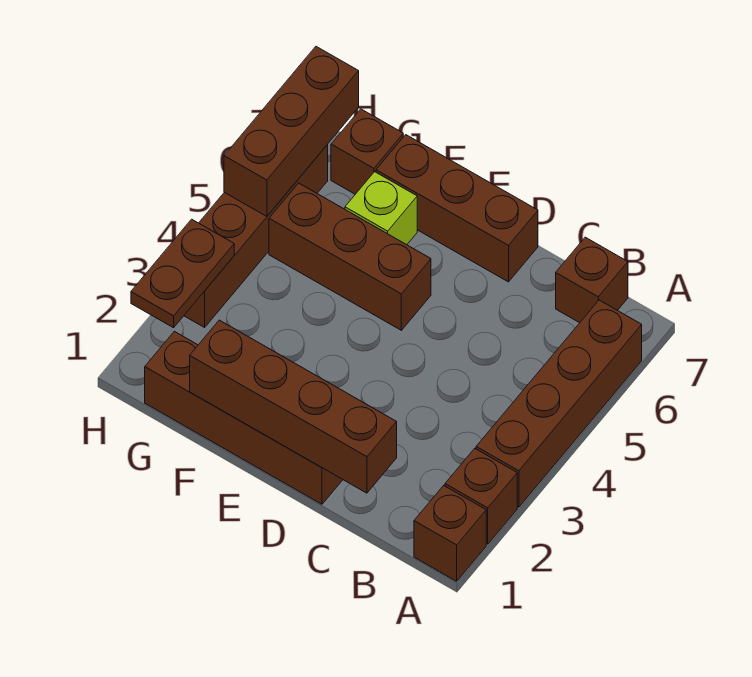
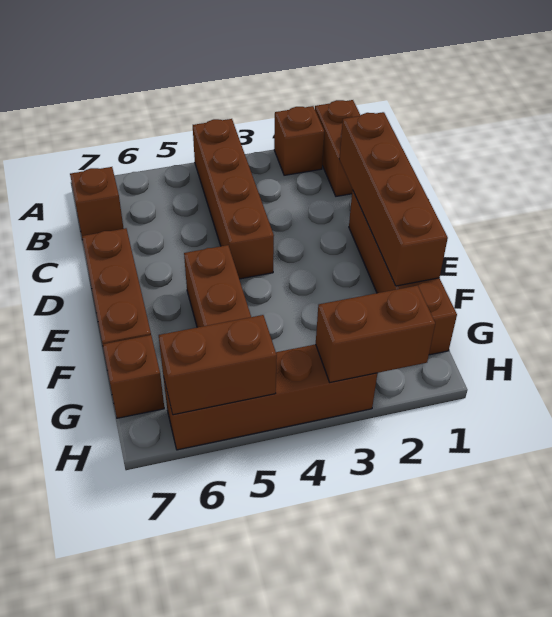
brown brick A1 level 1 -> brown brick A1:B1 level 1
brown brick A3:A6 level 1 -> brown brick A4:D4 level 1
lime brick F6 level 1 -> none
brown plate H2:H3 level 2 -> brown brick H2:H3 level 2
brown brick H5:H7 level 2 -> brown brick H5:H6 level 2

